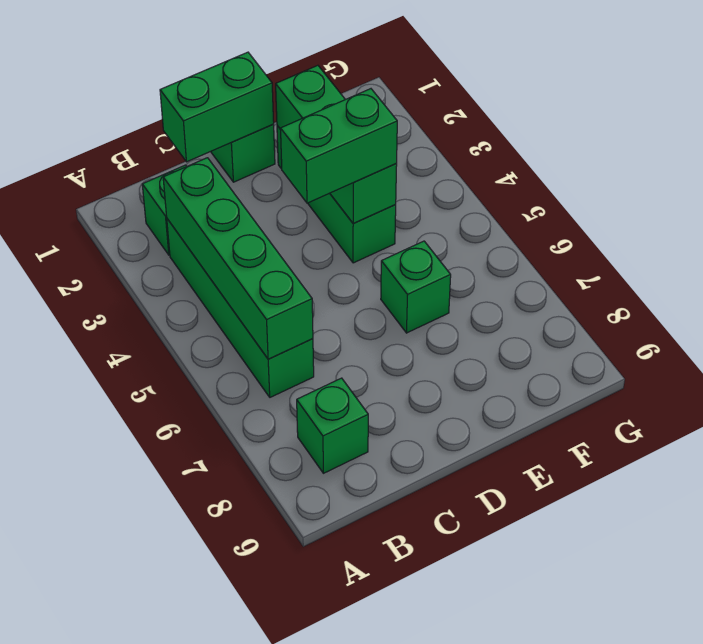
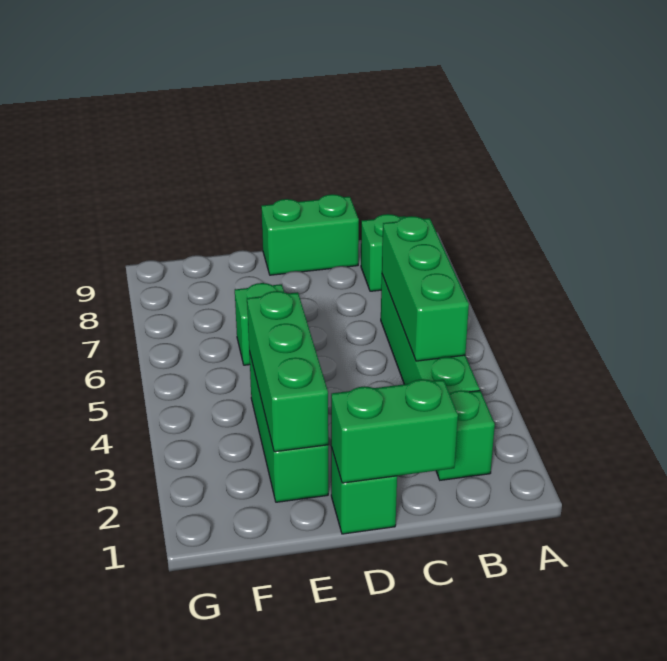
green brick B3:B6 level 2 -> green brick B4:B6 level 2
green brick D4:E4 level 3 -> green brick C9:D9 level 1

